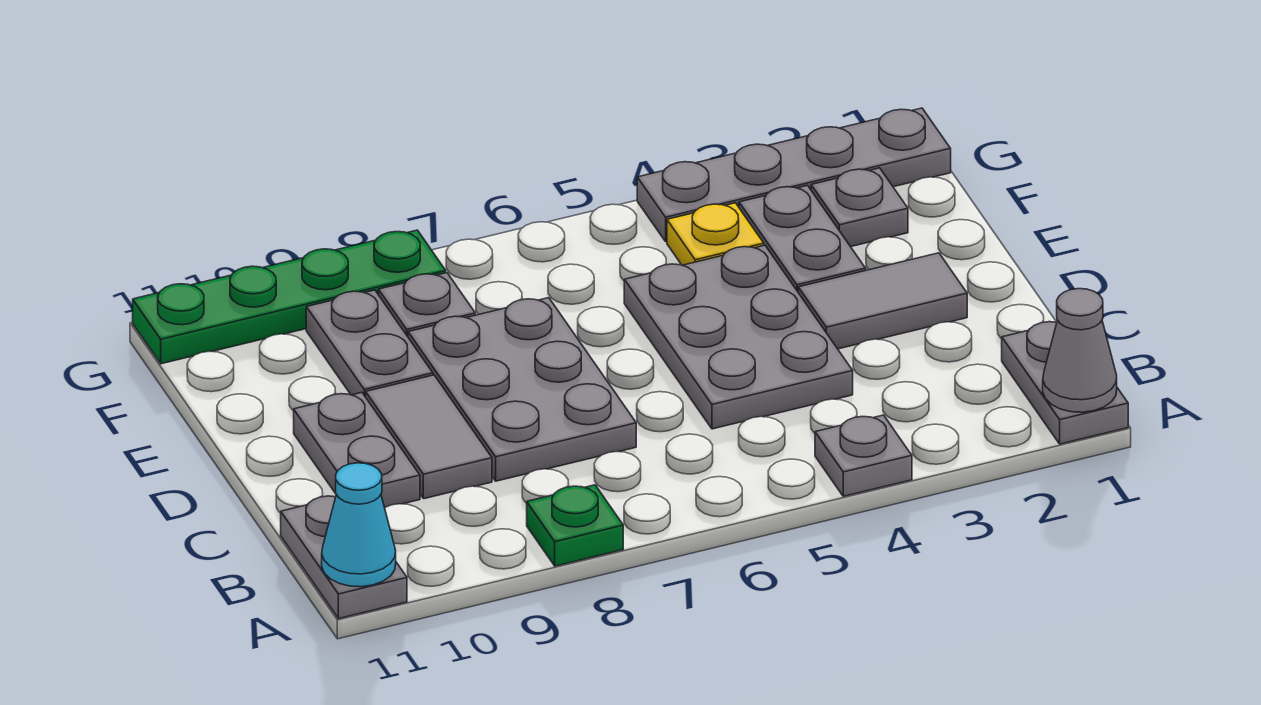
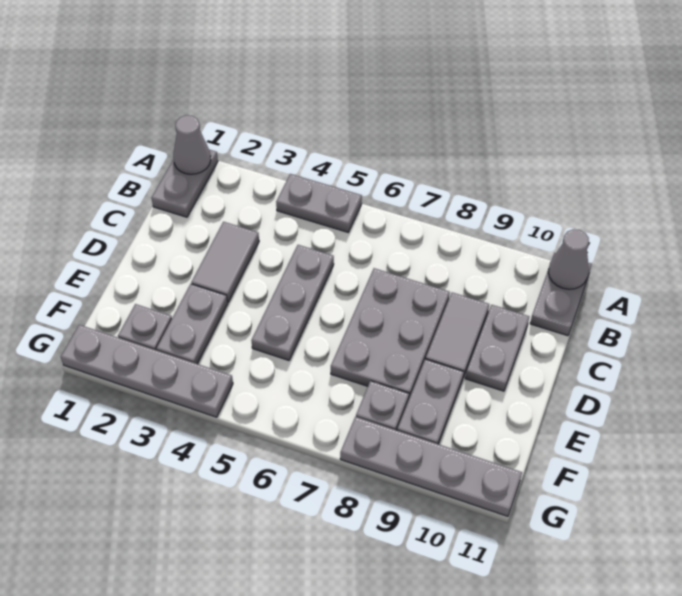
grey plate A4 level 1 -> grey plate A4:A5 level 1
green plate A8 level 1 -> none
cyan cone A11 level 2 -> grey cone A11 level 2
grey plate C4:E5 level 1 -> grey plate C5:E5 level 1
grey tile D2:D3 level 1 -> grey tile C3:D3 level 1
yellow plate F4 level 1 -> none
green plate G8:G11 level 1 -> grey plate G8:G11 level 1

